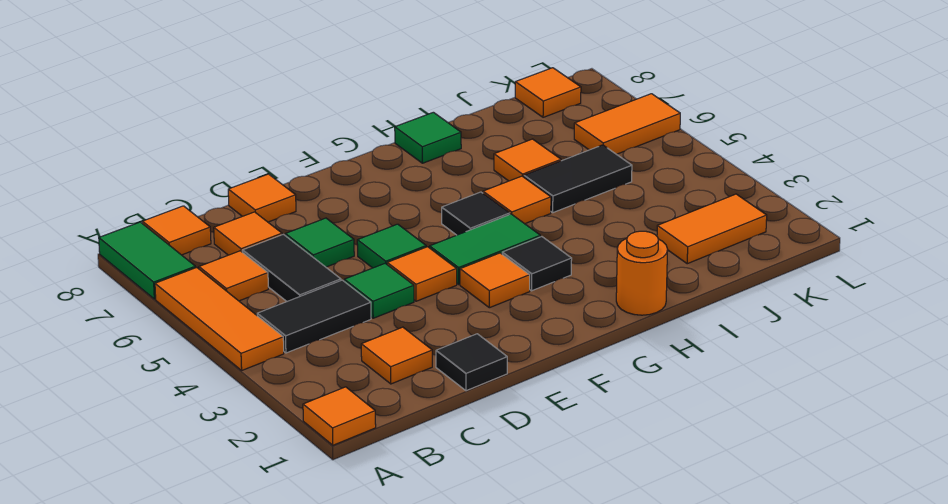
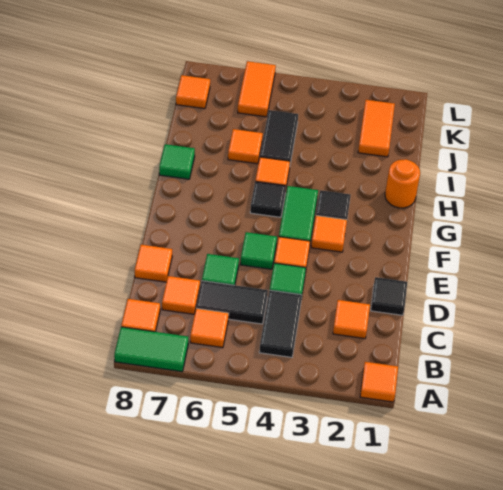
orange tile A4:A6 level 1 -> none

